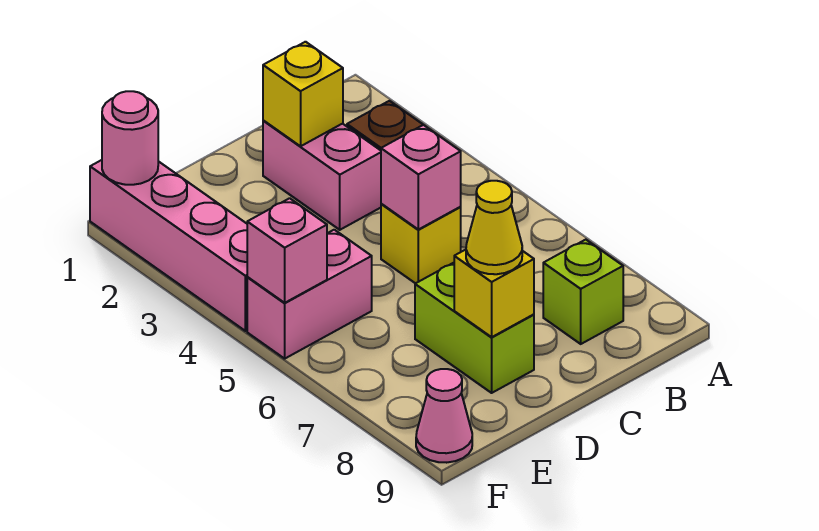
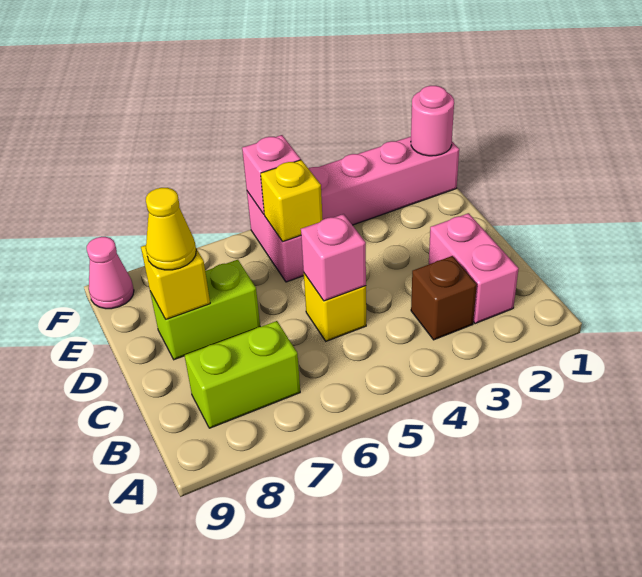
lime brick B8 level 1 -> lime brick B7:B8 level 1
pink brick C2:C3 level 1 -> pink brick B2:C2 level 1
yellow brick C2 level 2 -> yellow brick E5 level 2

